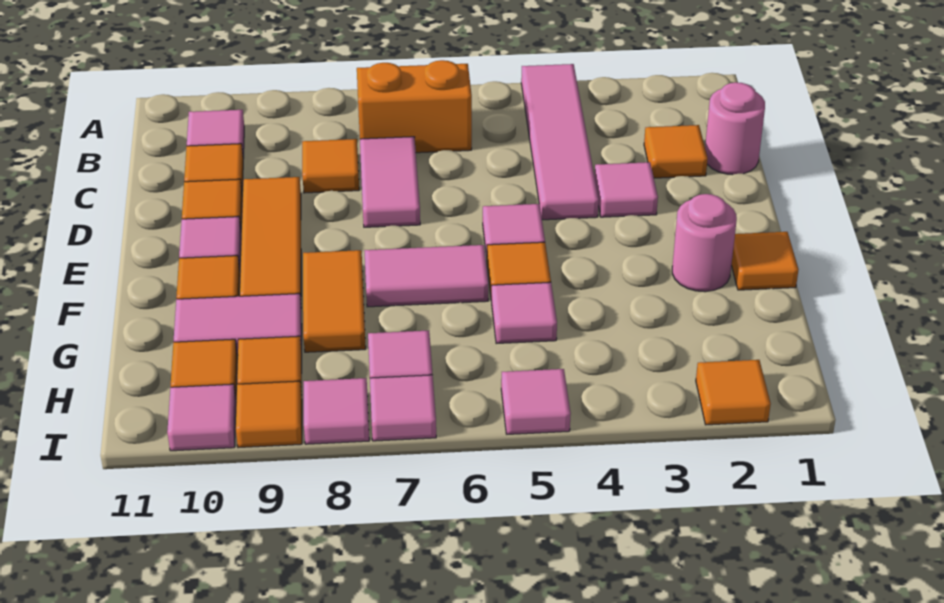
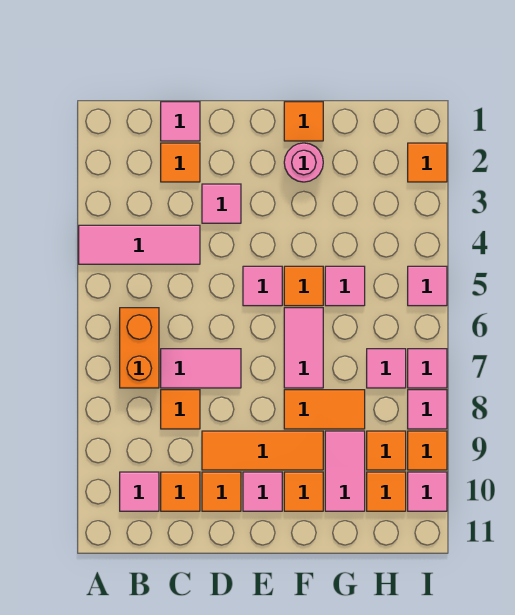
pink tile A4:D4 level 1 -> pink tile A4:C4 level 1
pink round brick C1 level 1 -> pink tile C1 level 1

